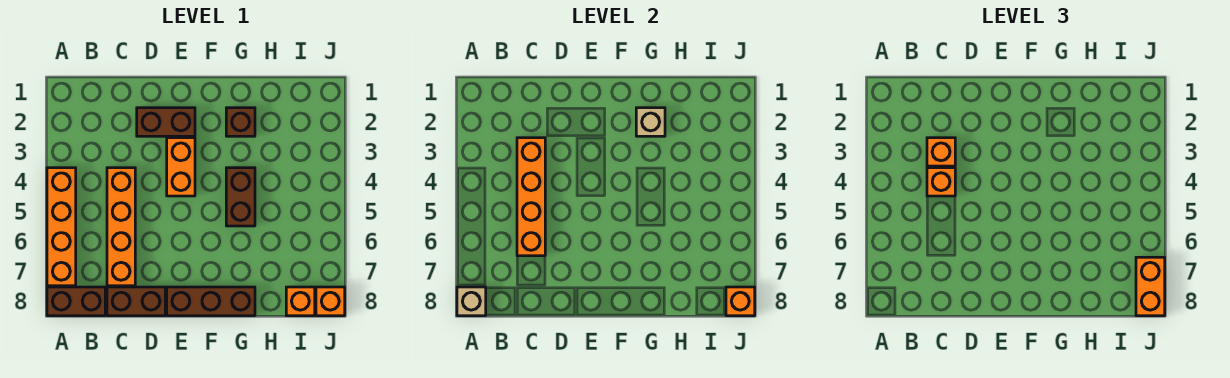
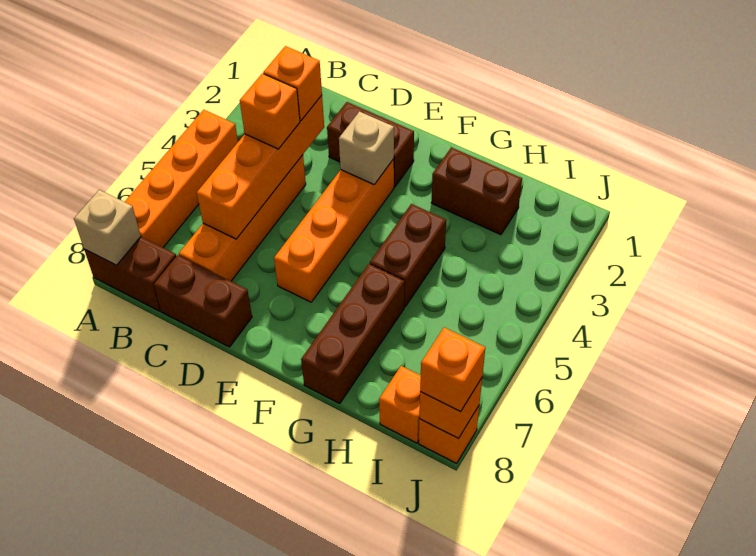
orange brick E3:E4 level 1 -> orange brick E3:E6 level 1
brown brick E8:G8 level 1 -> brown brick G6:G8 level 1
brown brick G2 level 1 -> brown brick G2:H2 level 1
tan brick G2 level 2 -> tan brick E3 level 2
orange brick J7:J8 level 3 -> orange brick J8 level 3

